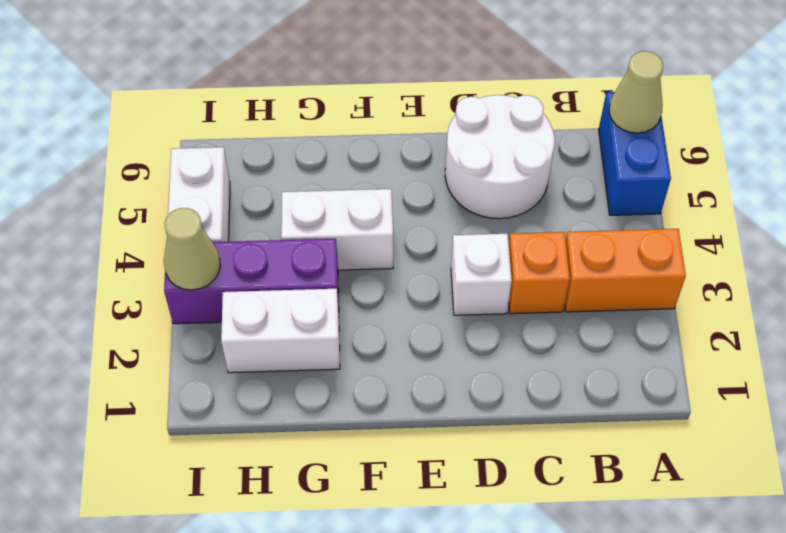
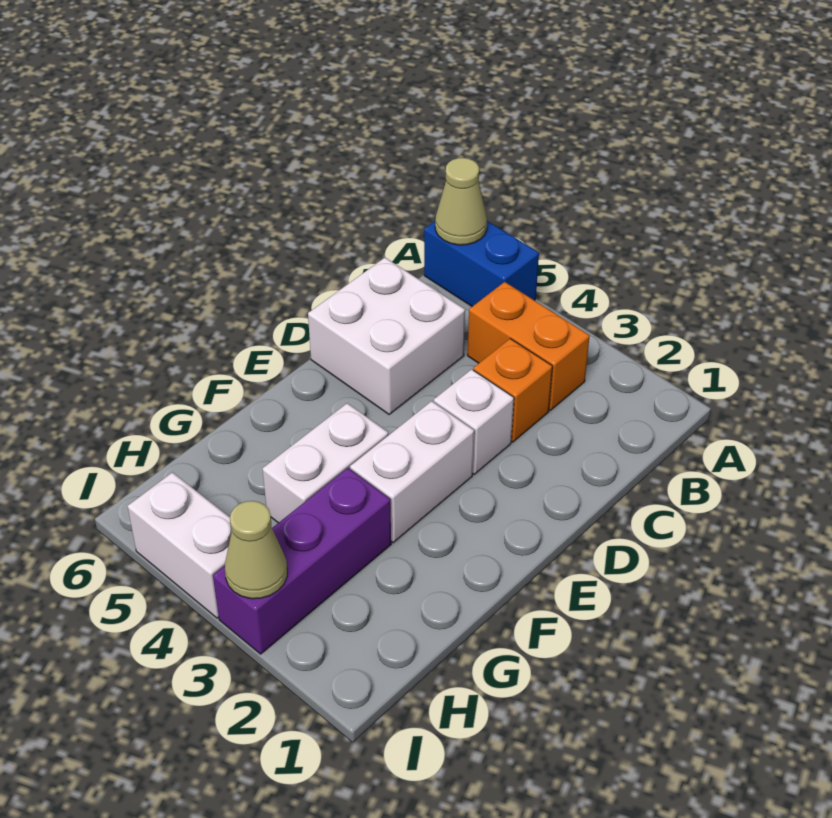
orange brick A3:B3 level 1 -> orange brick B3:B4 level 1
white round brick C5:D6 level 1 -> white brick C5:D6 level 1
white brick G2:H2 level 1 -> white brick E3:F3 level 1

